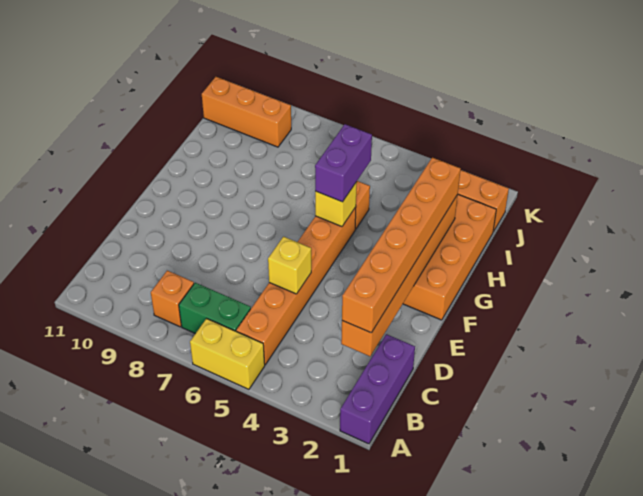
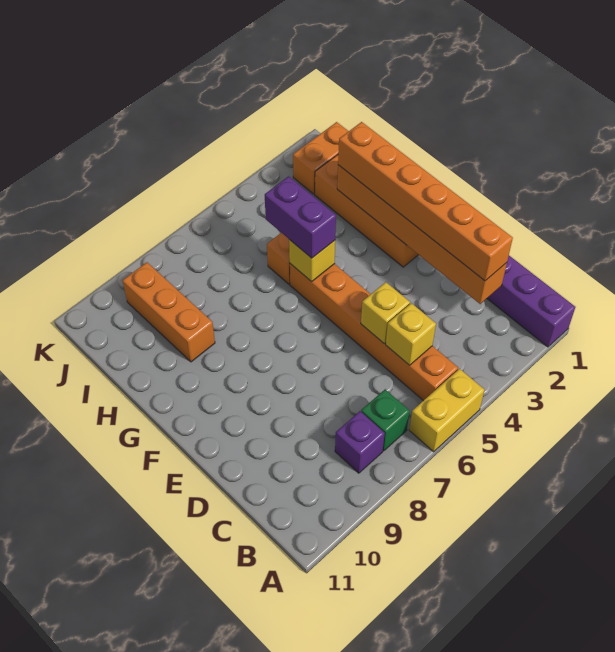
green brick B6:B7 level 1 -> green brick B7 level 1
orange brick B8 level 1 -> purple brick B8 level 1
none -> yellow brick C5 level 2
orange brick J9:J11 level 1 -> orange brick H9:J9 level 1

